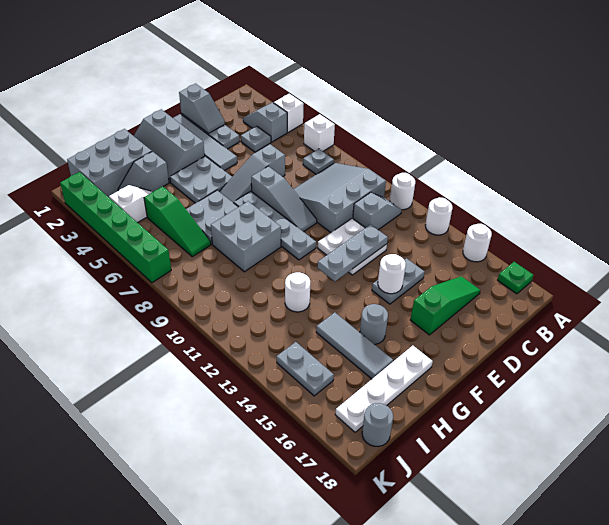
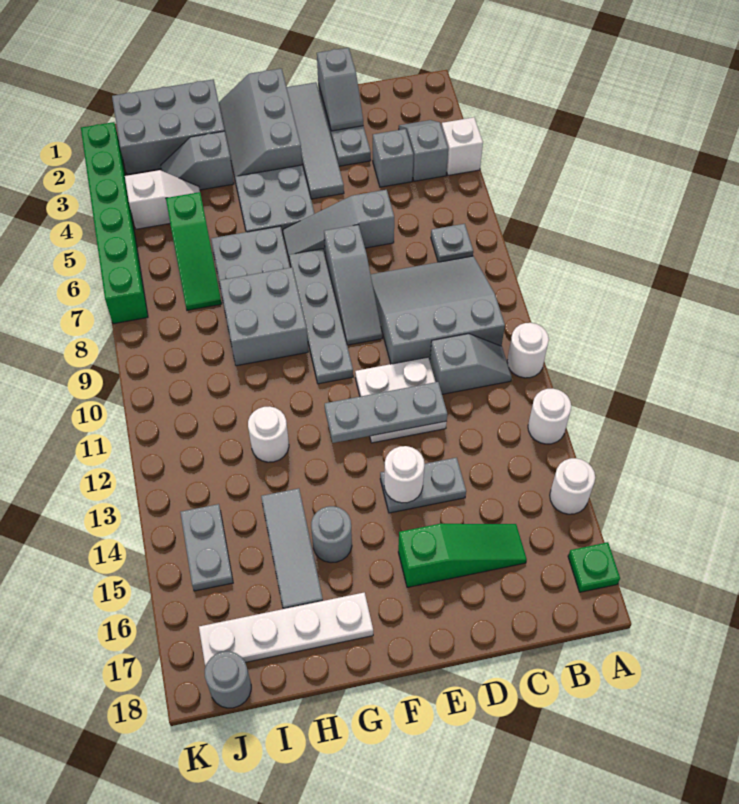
white brick A6 level 1 -> none
grey plate C4 level 1 -> grey brick C4 level 1

